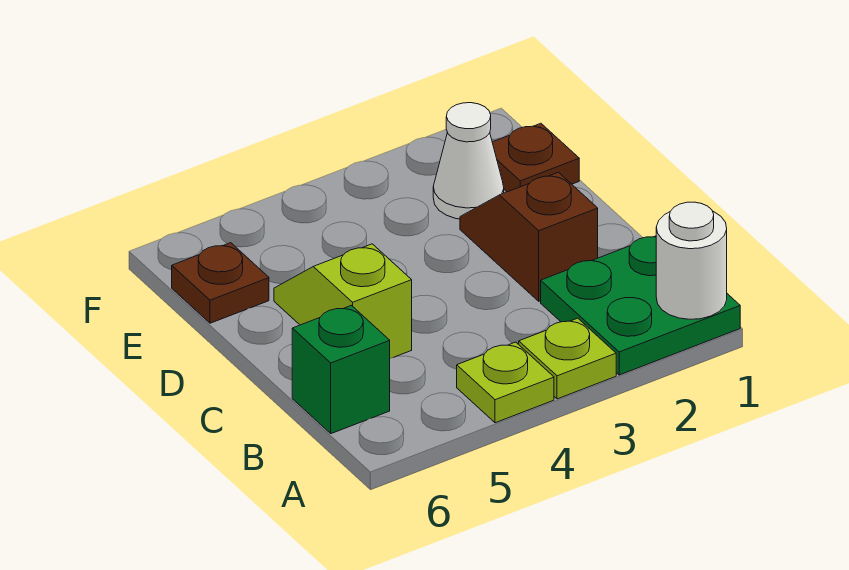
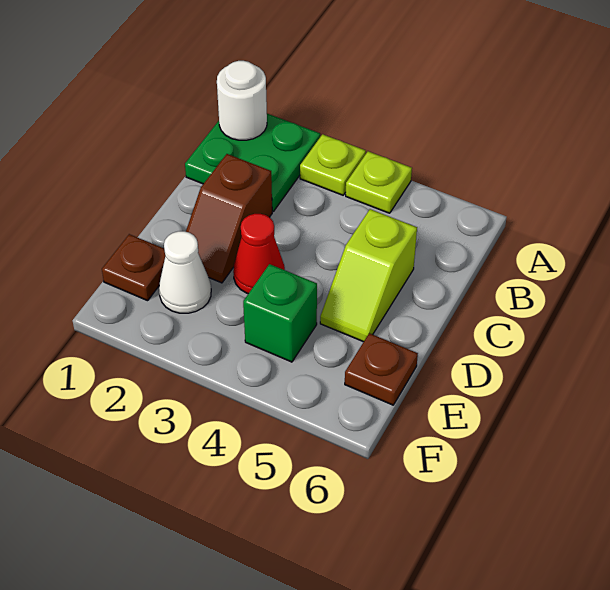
green brick B6 level 1 -> green brick E4 level 1
none -> red cone D3 level 1

